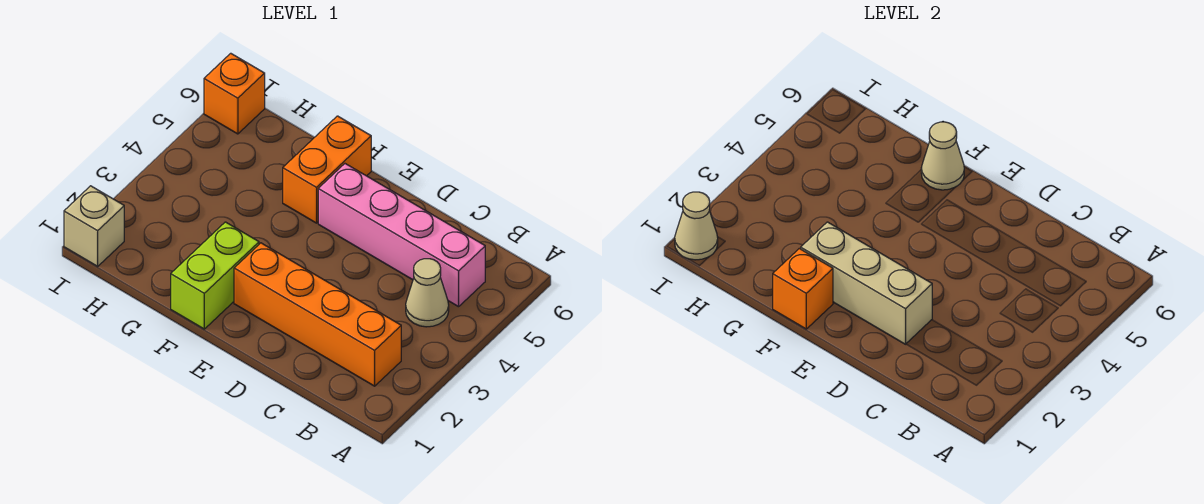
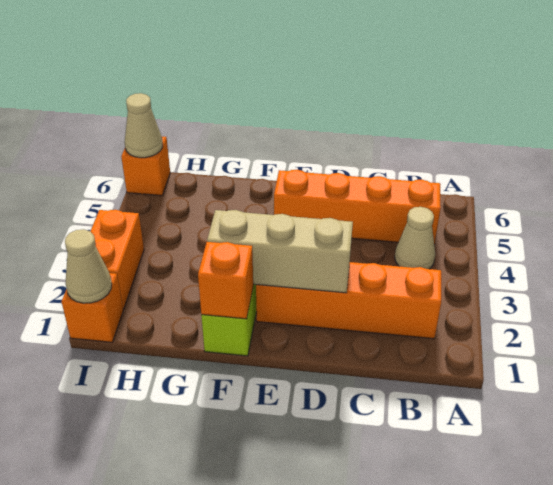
pink brick B5:E5 level 1 -> orange brick B5:E5 level 1
orange brick F5:F6 level 1 -> orange brick I2:I3 level 1
tan cone F6 level 2 -> tan cone I6 level 2
tan brick I1 level 1 -> orange brick I1 level 1

